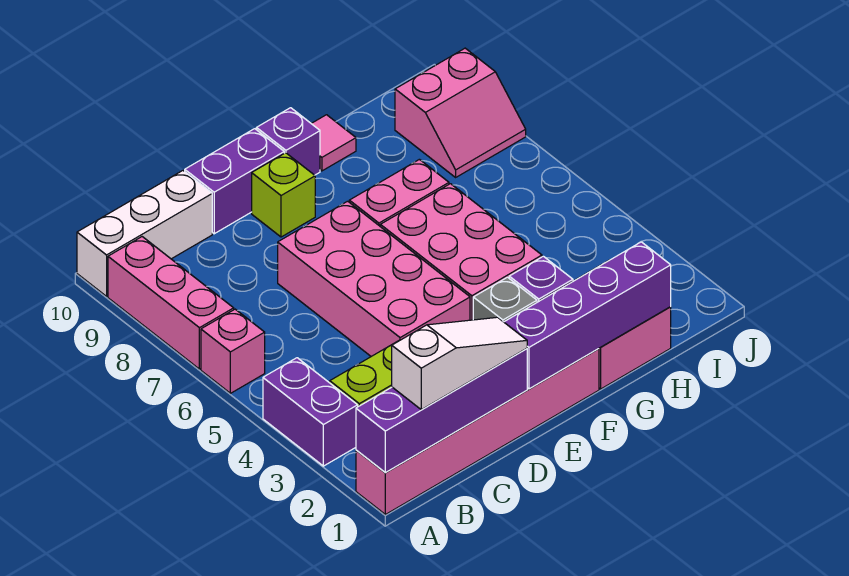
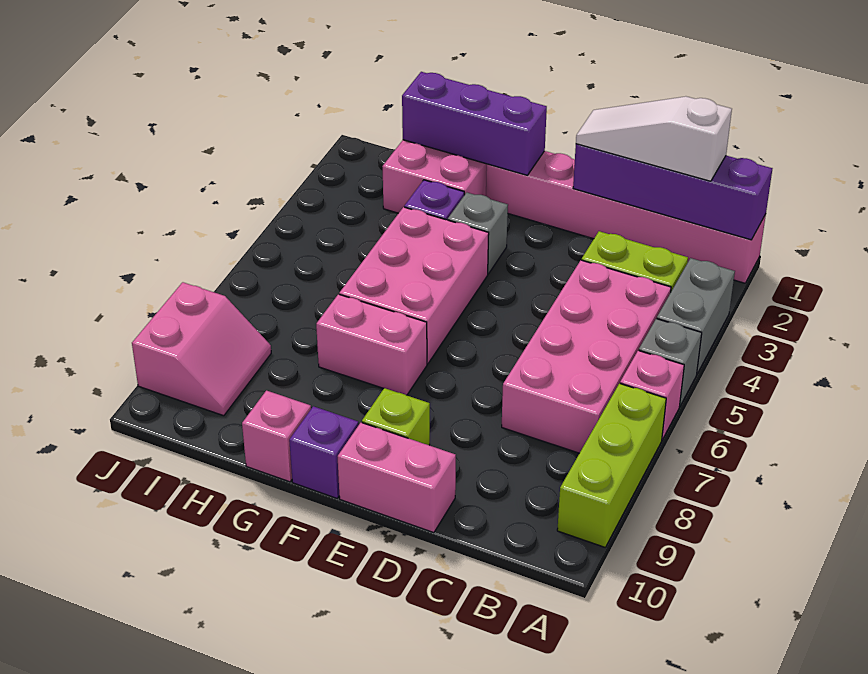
purple brick A3:A4 level 1 -> grey brick A3:A4 level 1
none -> grey brick A5 level 1
pink brick A7:A9 level 1 -> lime brick A7:A9 level 1
white brick A10:C10 level 1 -> none
pink brick D4:E7 level 1 -> pink brick B4:C7 level 1
purple brick D10:E10 level 1 -> pink brick D10:E10 level 1
purple brick E1:H1 level 2 -> purple brick F1:H1 level 2
pink tile G10 level 1 -> pink brick G10 level 1
pink slope I8:J9 level 1 top 9 -> pink slope I8:J9 level 1 top J

